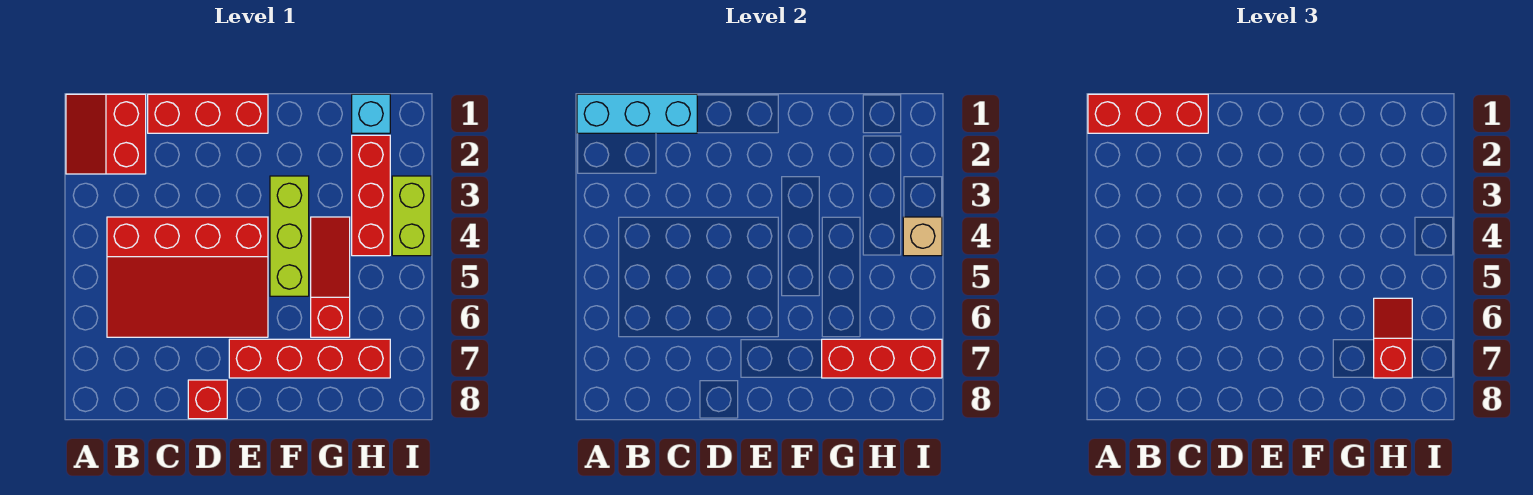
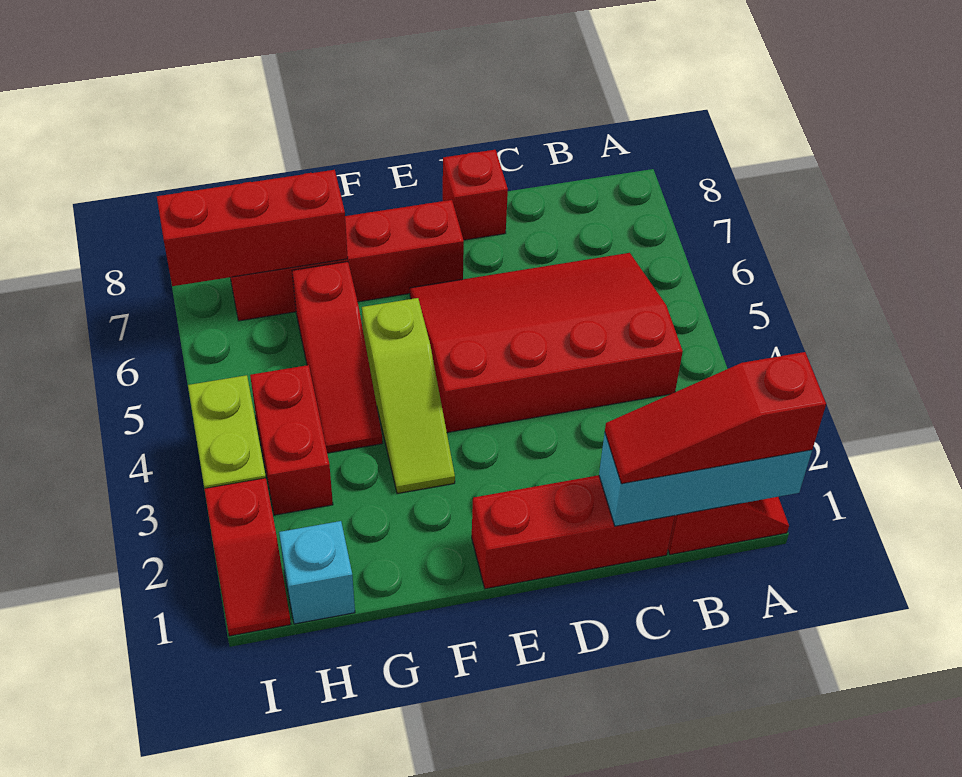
red brick A1:C1 level 3 -> red slope A1:C1 level 3 top A
lime brick F3:F5 level 1 -> lime slope F3:F5 level 1 top 5
red brick H2:H4 level 1 -> red brick H3:H4 level 1
red slope H6:H7 level 3 top 7 -> red slope I1:I2 level 1 top 2
tan brick I4 level 2 -> none

